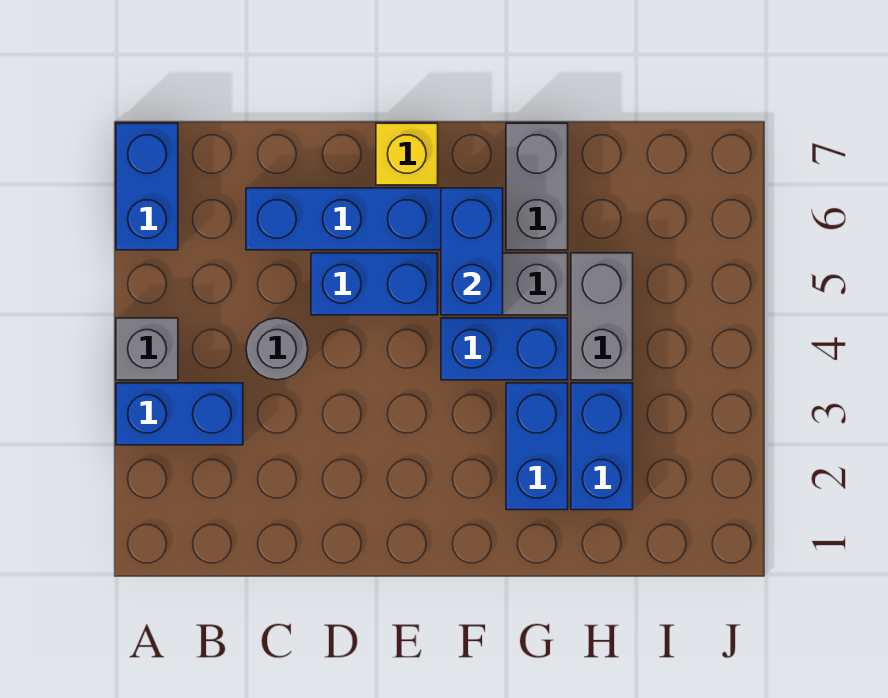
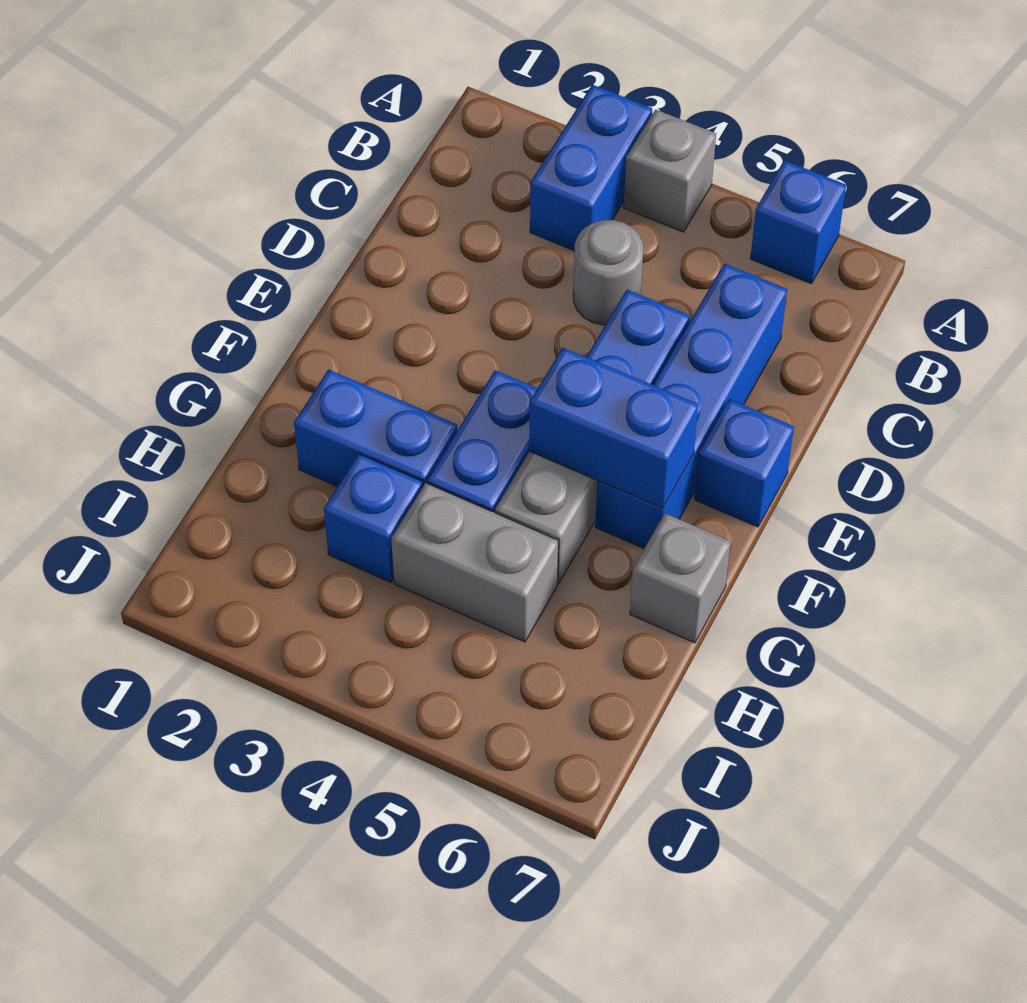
blue brick A6:A7 level 1 -> blue brick A6 level 1
yellow brick E7 level 1 -> blue brick E7 level 1
grey brick G6:G7 level 1 -> grey brick G7 level 1
blue brick H2:H3 level 1 -> blue brick H3 level 1

